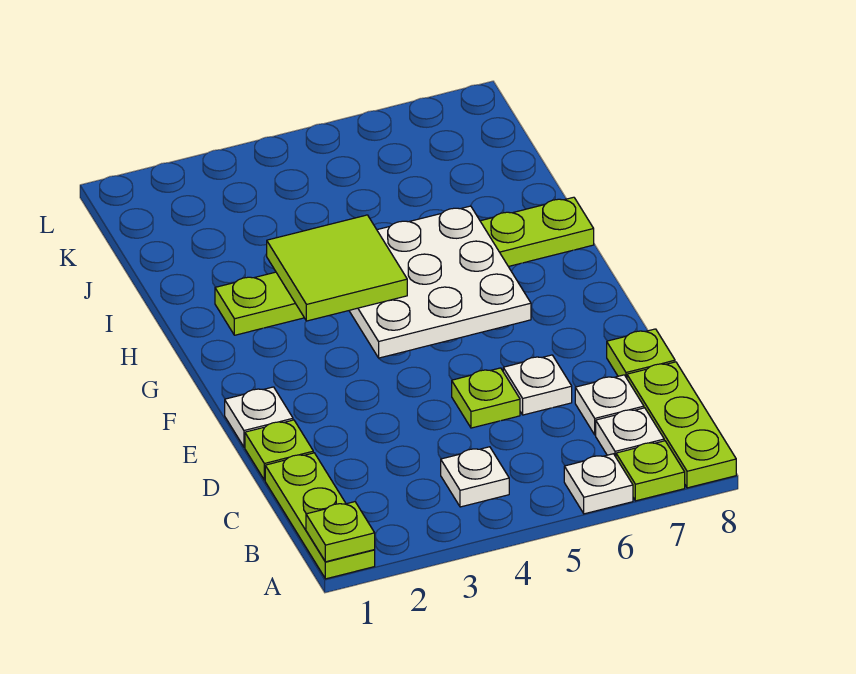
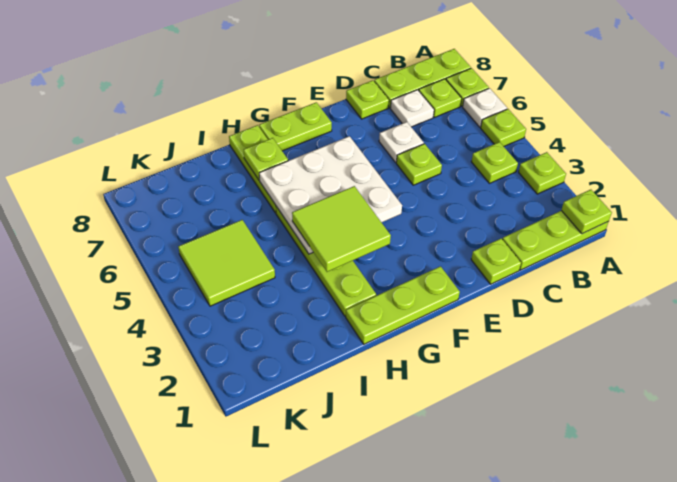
none -> lime plate A3 level 1
none -> lime plate A5 level 1
white plate B4 level 1 -> lime plate B4 level 1
white plate B7 level 1 -> lime plate B7 level 1
white plate E1 level 1 -> none
none -> lime plate F1:H1 level 1
none -> lime plate F8:G8 level 1
none -> lime plate H7 level 2
none -> lime tile J4:K5 level 1

